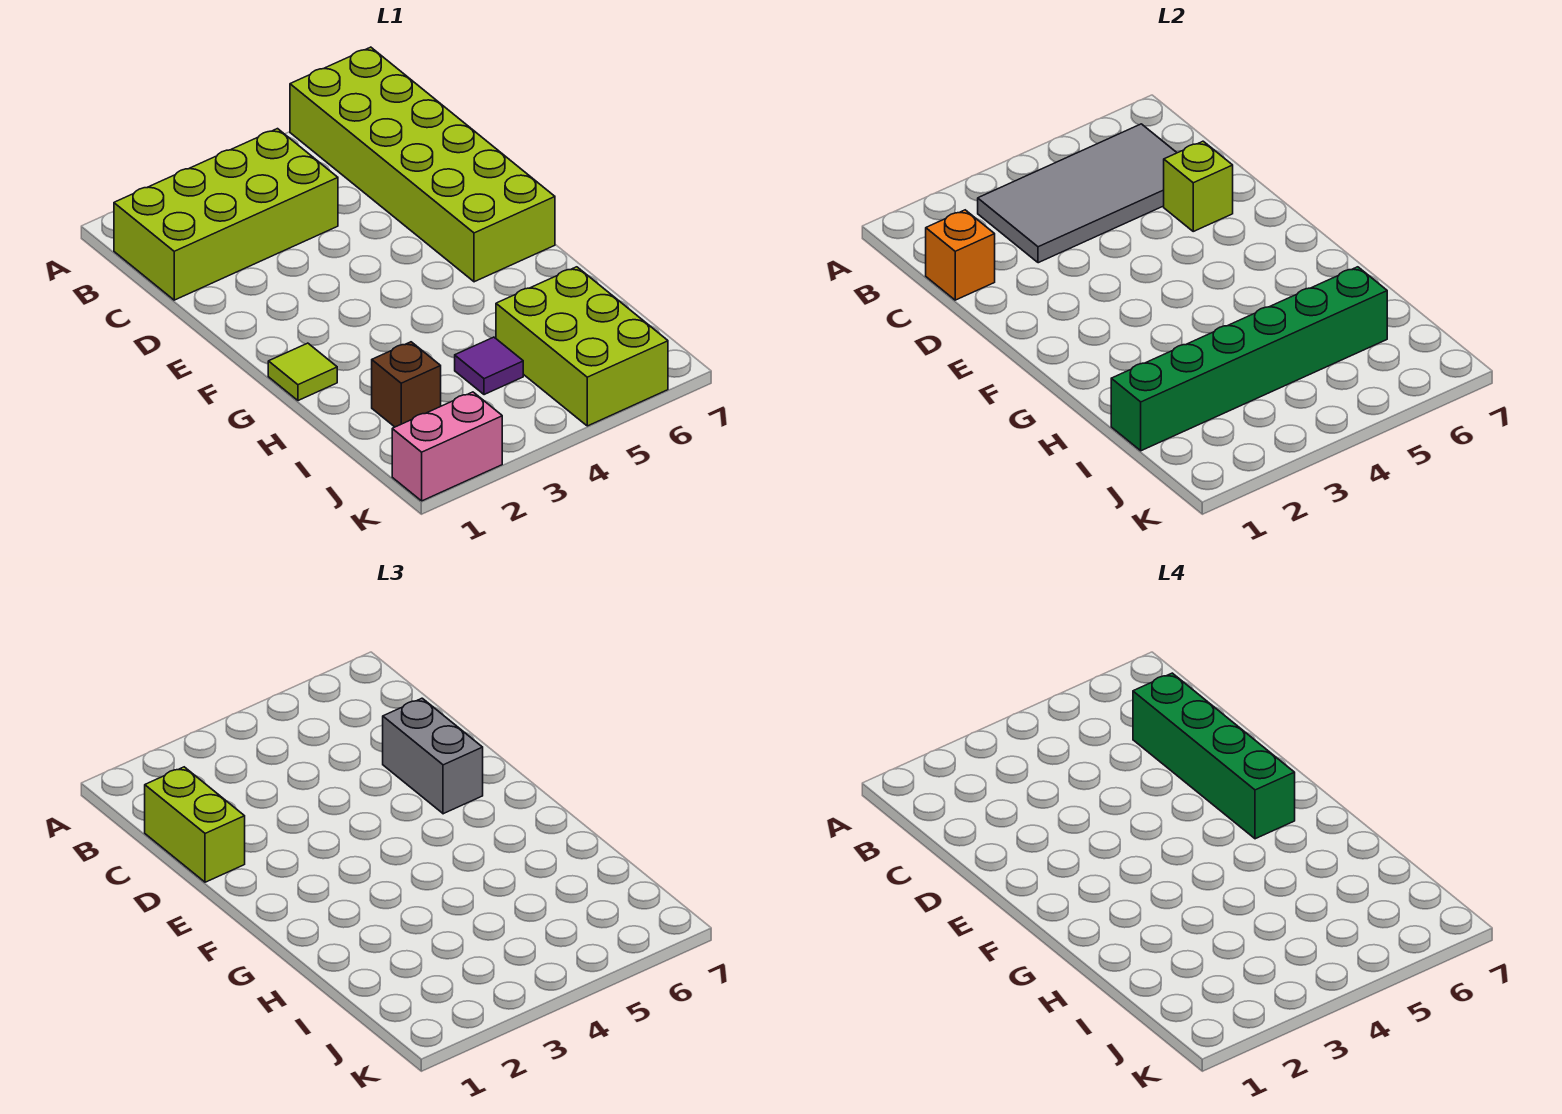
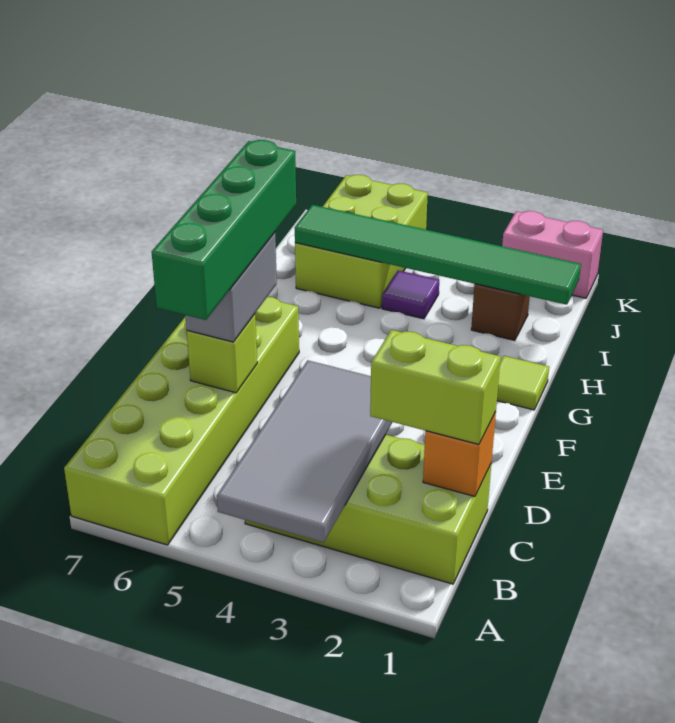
grey tile B3:C6 level 2 -> grey tile A3:D4 level 2
lime brick C1:D1 level 3 -> lime brick C1:C2 level 3
green brick I1:I6 level 2 -> green tile I1:I6 level 2

